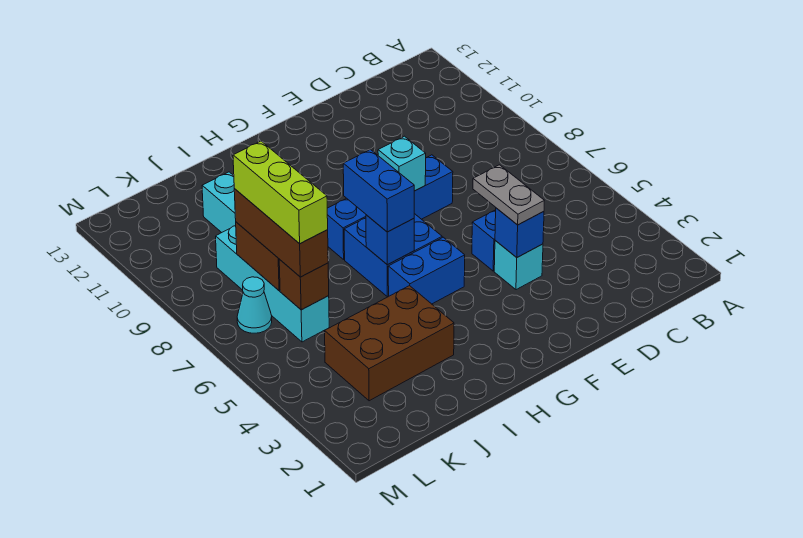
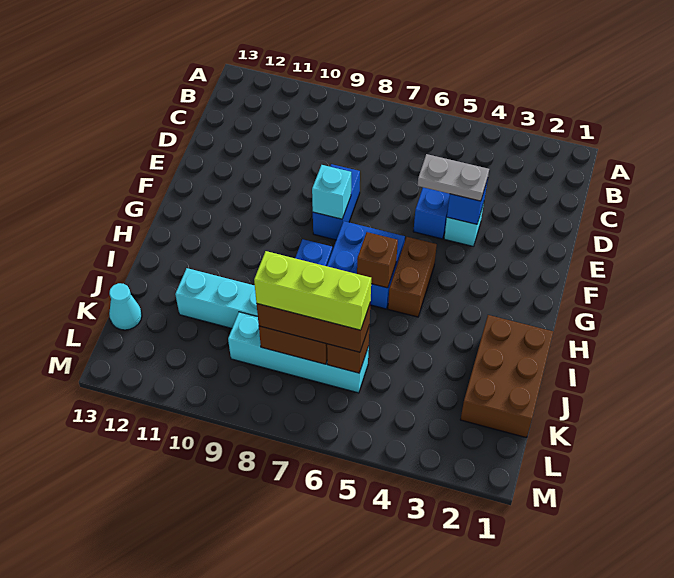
blue brick G5:H5 level 1 -> brown brick G5:H5 level 1
blue brick H6 level 2 -> brown brick H6 level 2
blue brick H6:H7 level 3 -> none
brown brick I3:K4 level 1 -> brown brick I1:K2 level 1
cyan cone L7 level 1 -> cyan cone K13 level 1

